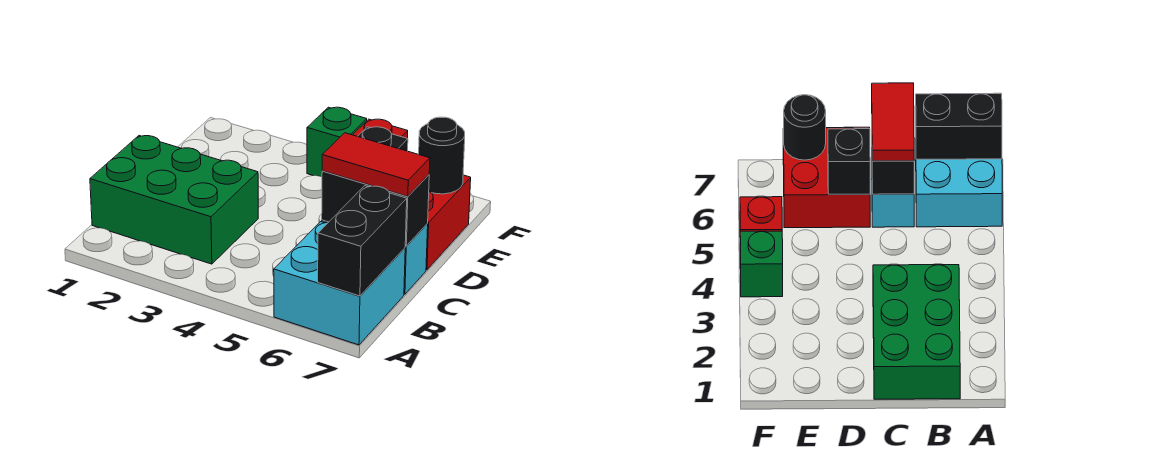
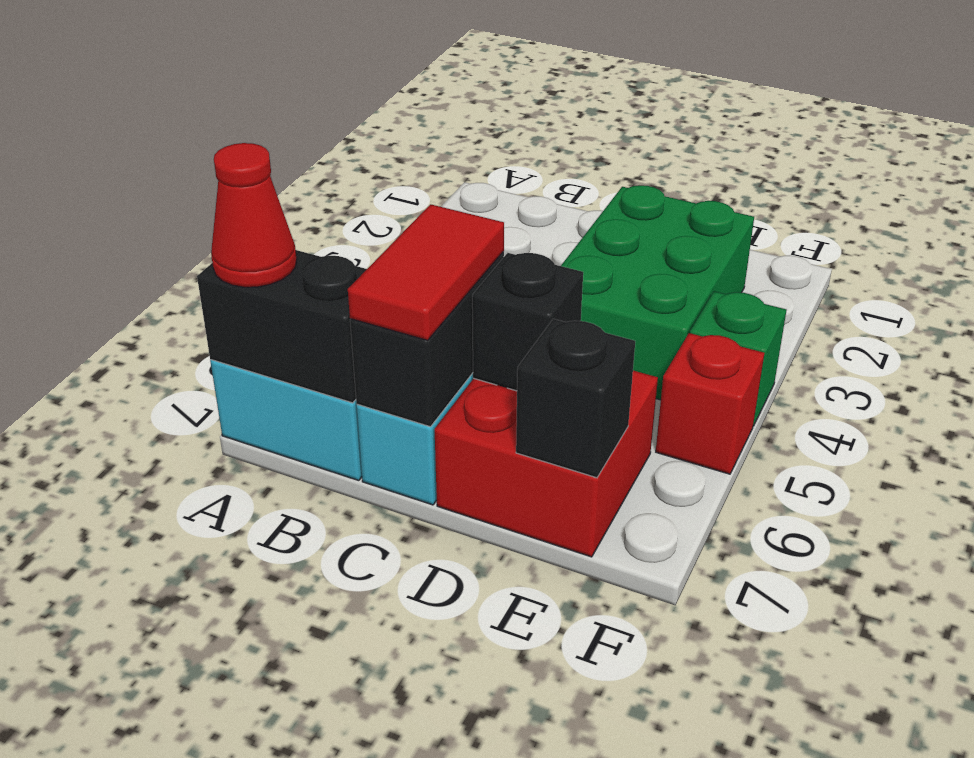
none -> red cone A7 level 3
green brick B1:C3 level 1 -> green brick D2:E4 level 1
black round brick E7 level 2 -> black brick E7 level 2

